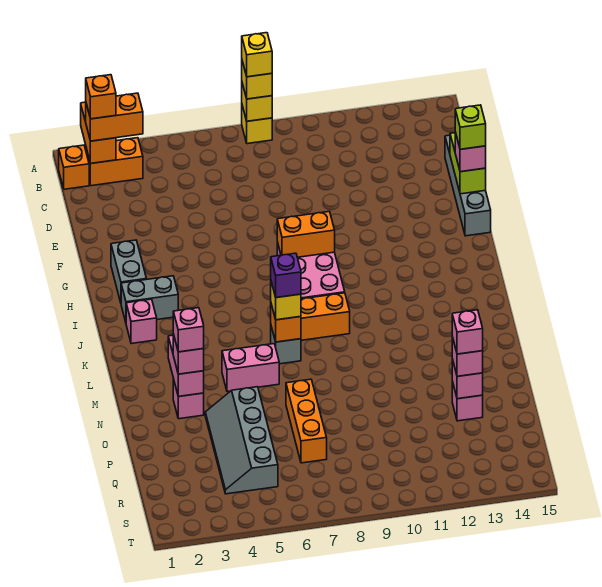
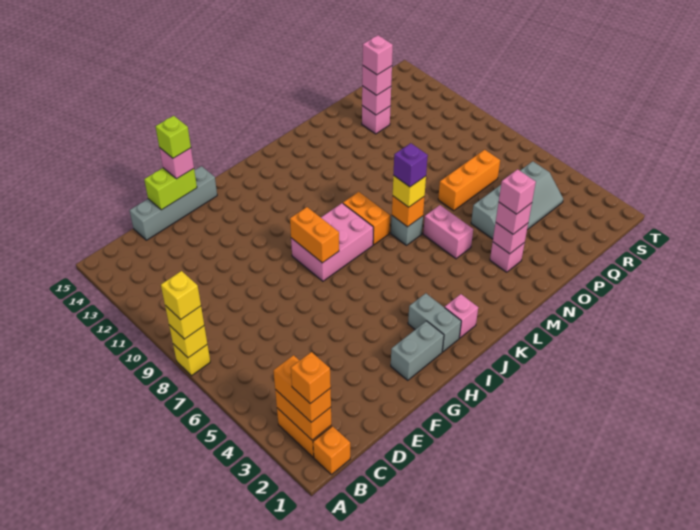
orange brick A2:B2 level 2 -> orange brick B2:B3 level 2
pink brick M3:N3 level 2 -> pink brick N3 level 2

